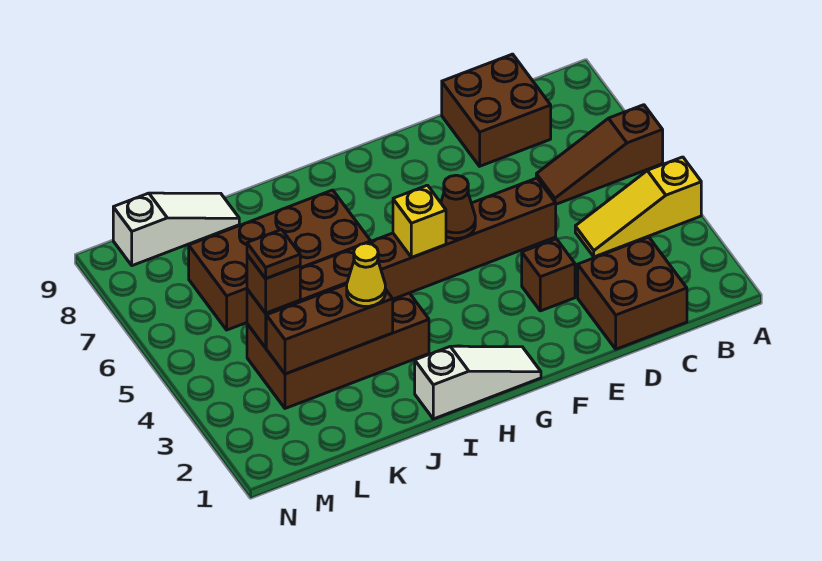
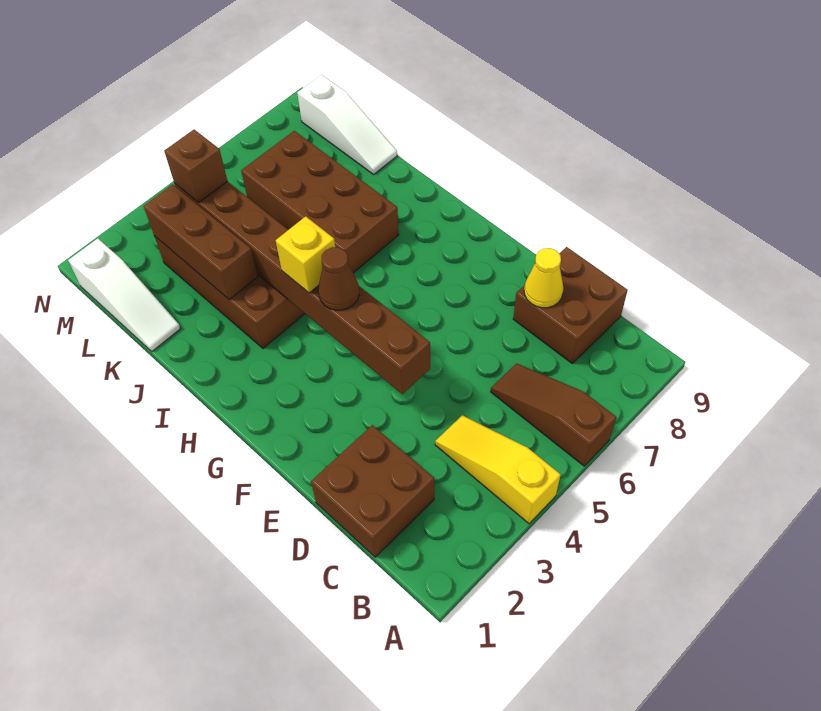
brown brick E3 level 1 -> none
white slope G1:I1 level 1 top I -> white slope K1:M1 level 1 top M
yellow cone J3 level 3 -> yellow cone D8 level 2
brown plate L4 level 4 -> none

